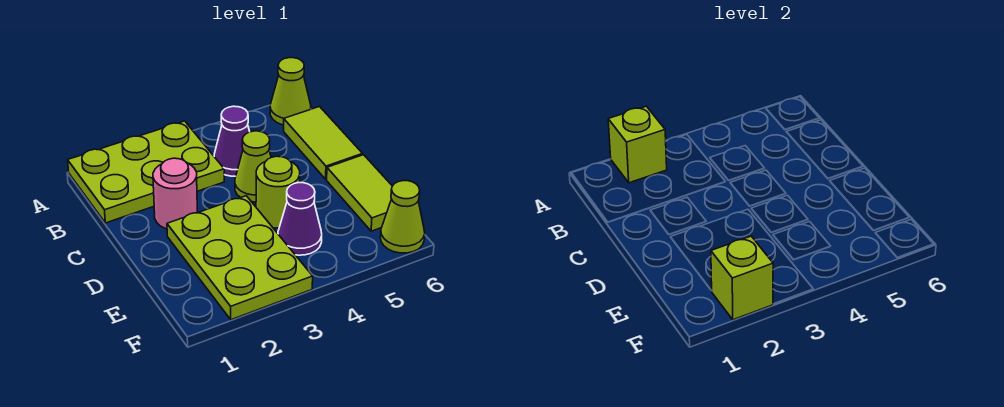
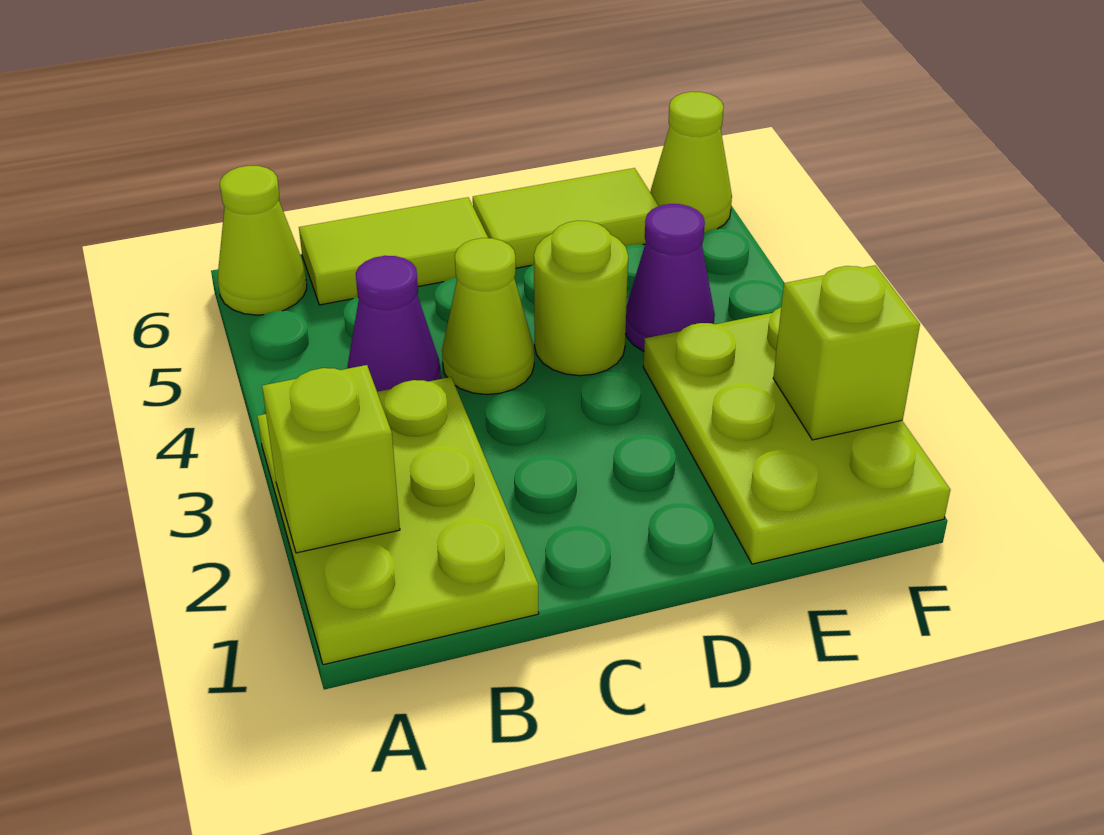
pink round brick C2 level 1 -> none
lime plate D2:F3 level 1 -> lime plate E1:F3 level 1

